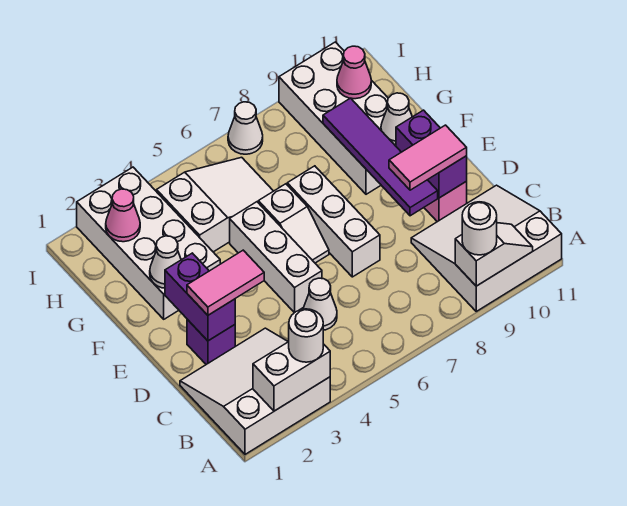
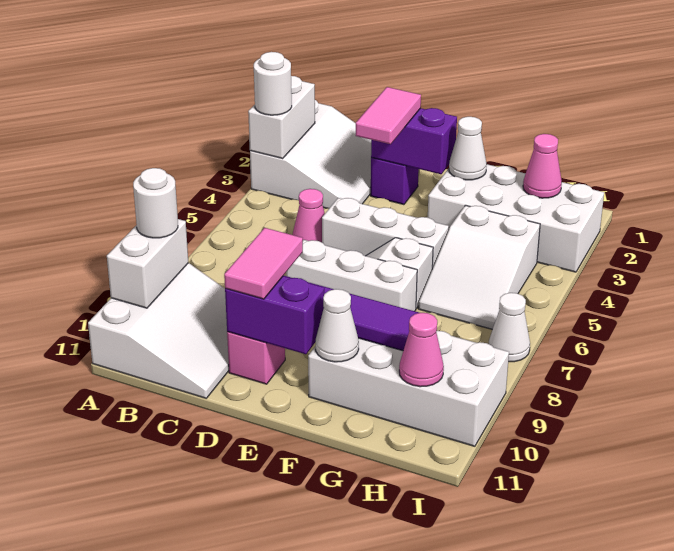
white slope A9:A10 level 2 top 9 -> white brick A9:A10 level 2
white cone C5 level 1 -> pink cone C5 level 1

